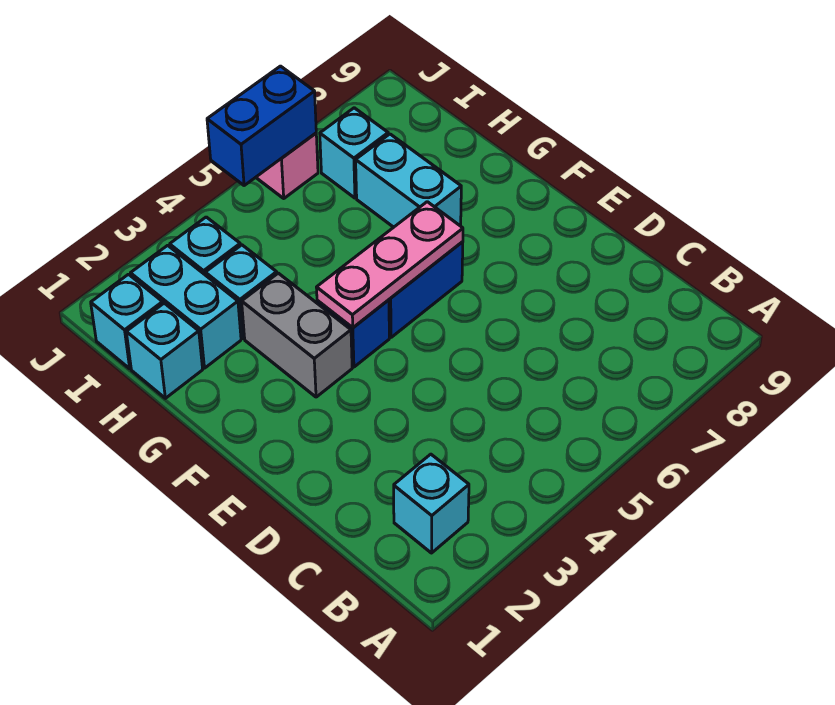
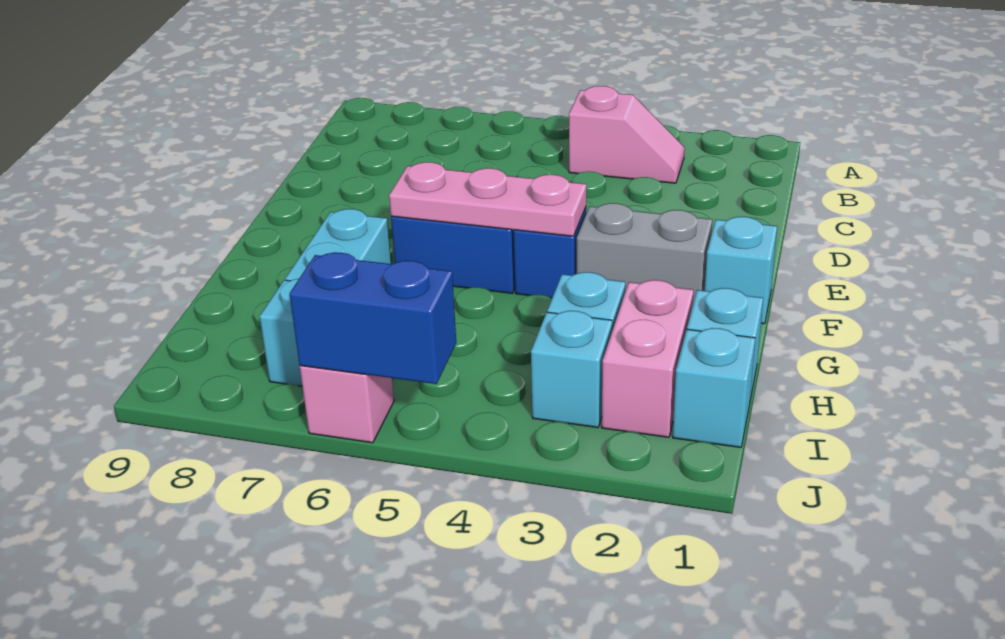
cyan brick B2 level 1 -> cyan brick F1 level 1
none -> pink slope B3:B4 level 1 top 4
grey brick F3:G3 level 1 -> grey brick F2:F3 level 1
cyan brick H2:I2 level 1 -> pink brick H2:I2 level 1

